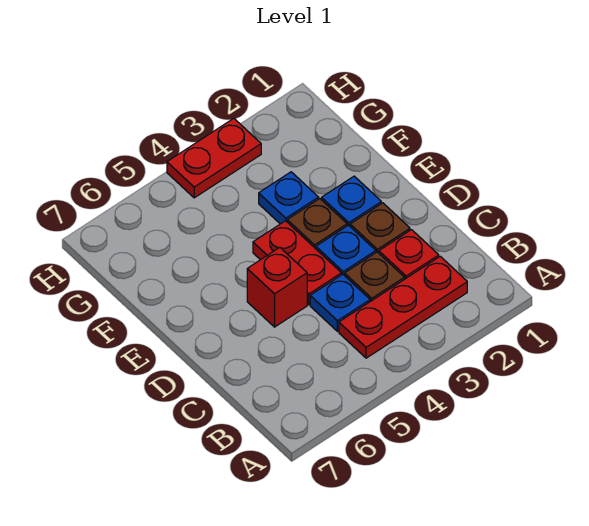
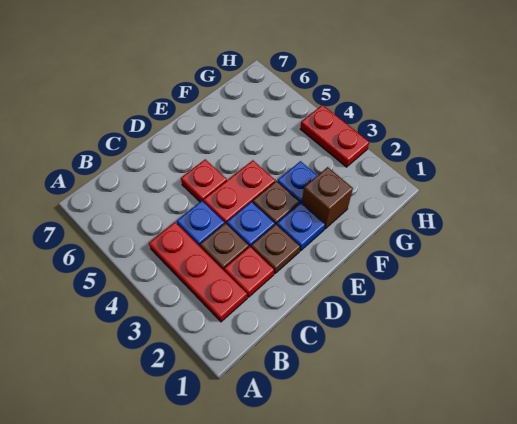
red brick D5 level 1 -> red plate D5 level 1
none -> brown brick F2 level 1

